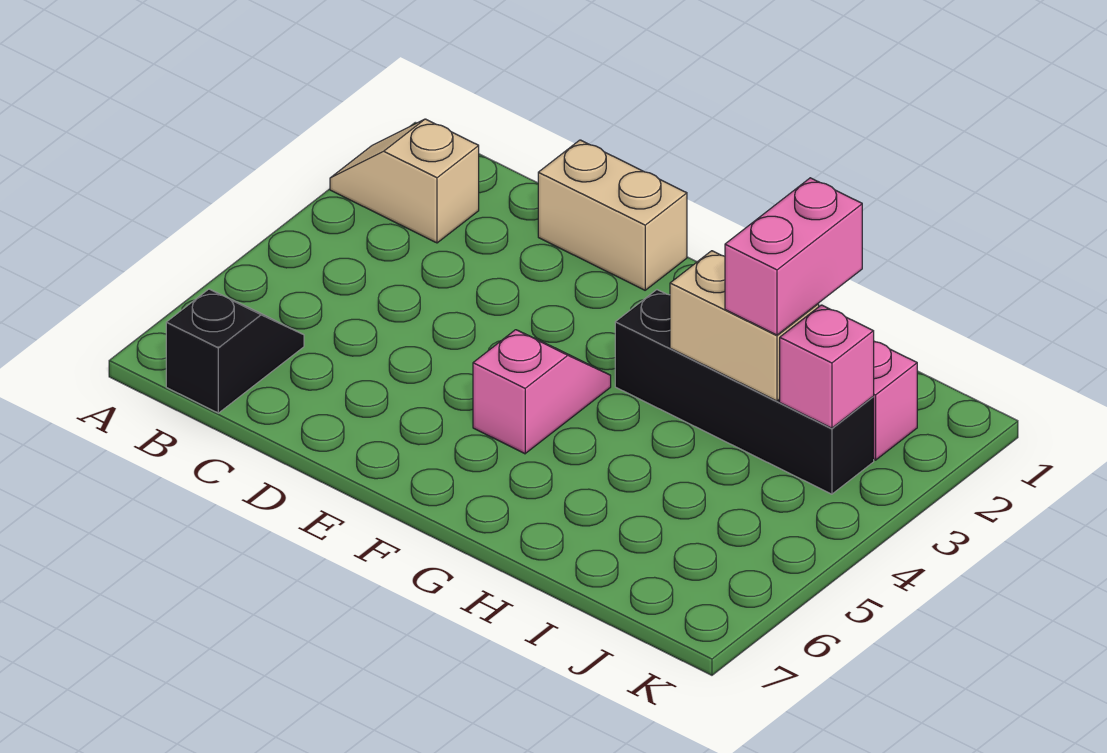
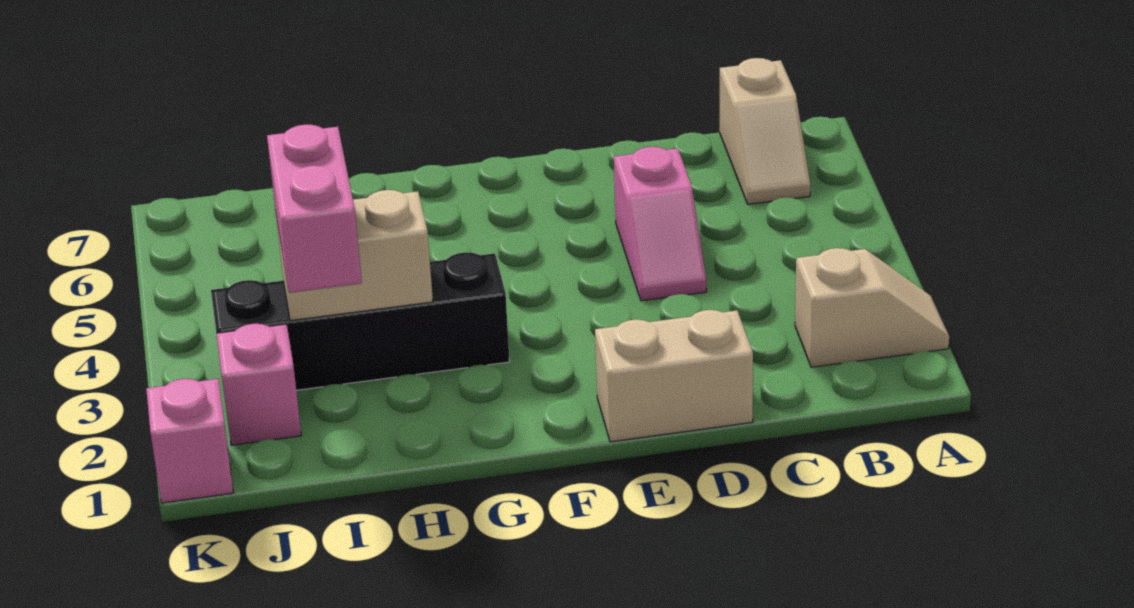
black slope B6:B7 level 1 top 7 -> tan slope B6:B7 level 1 top 7
pink slope F4:F5 level 1 top 5 -> pink slope D4:D5 level 1 top 5
pink brick J3 level 2 -> pink brick K1 level 1

